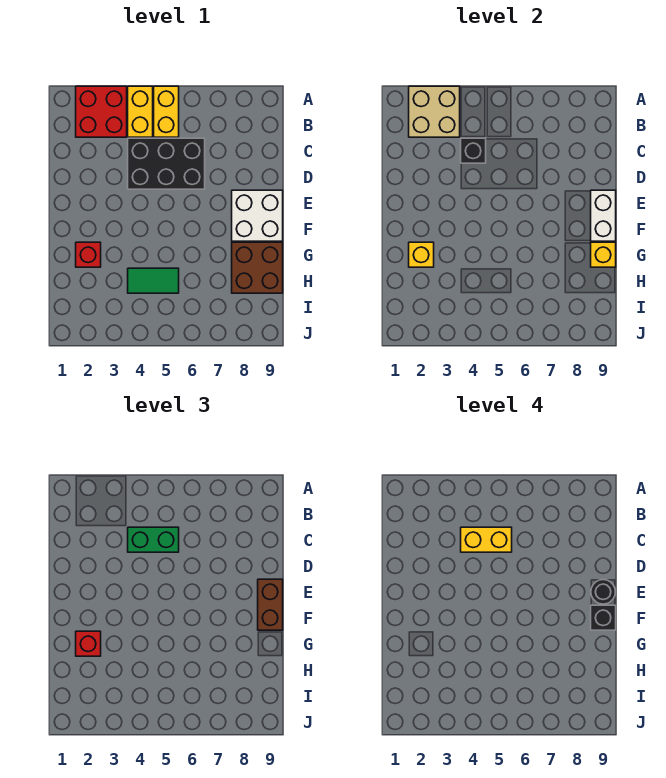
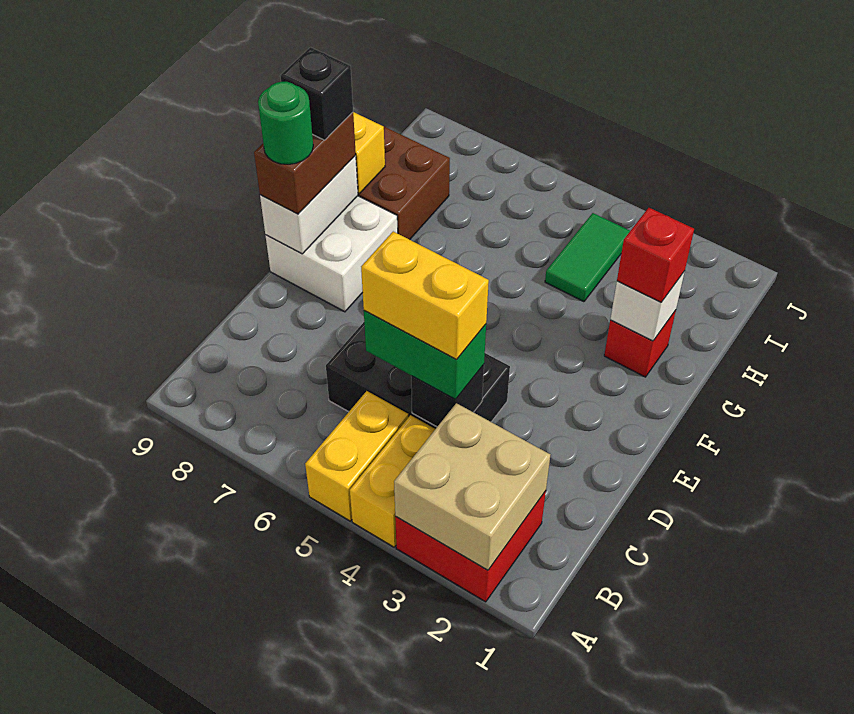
black round brick E9 level 4 -> green round brick E9 level 4
yellow brick G2 level 2 -> white brick G2 level 2
green tile H4:H5 level 1 -> green tile H4:I4 level 1

